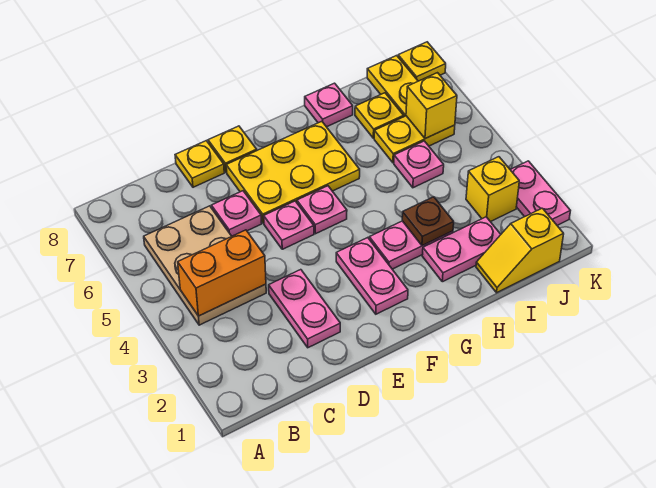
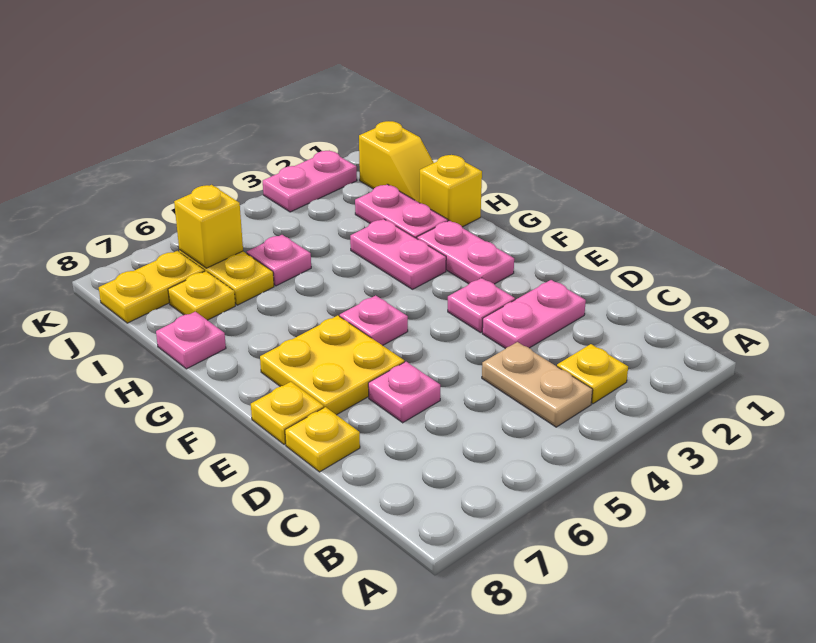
tan plate B4:C6 level 1 -> tan plate B4:C4 level 1
orange brick B4:C4 level 2 -> none
pink plate E5 level 1 -> pink plate E3 level 1
yellow plate E6:G7 level 1 -> yellow plate E6:F7 level 1
pink plate F2:F3 level 1 -> pink plate F2:G2 level 1
brown plate H3 level 2 -> none
yellow brick J3 level 1 -> yellow brick H1 level 1
yellow plate K8 level 1 -> yellow plate B3 level 1

